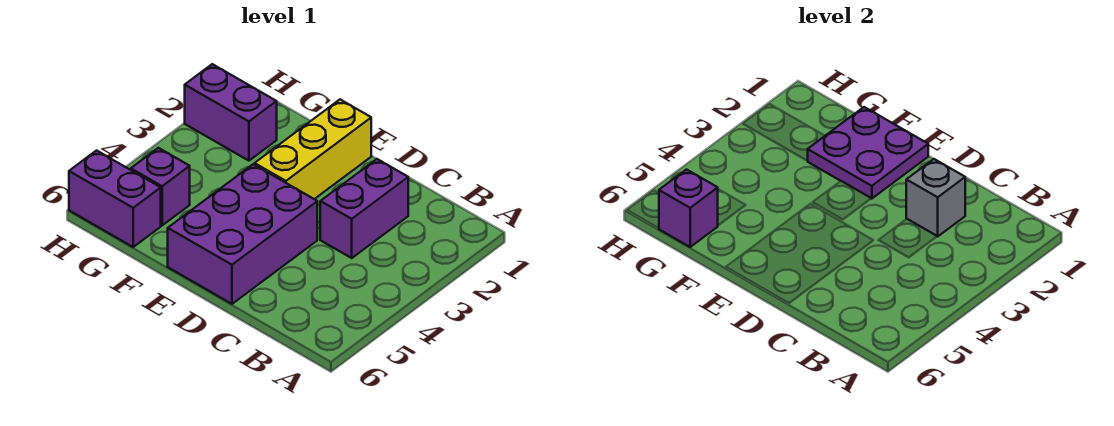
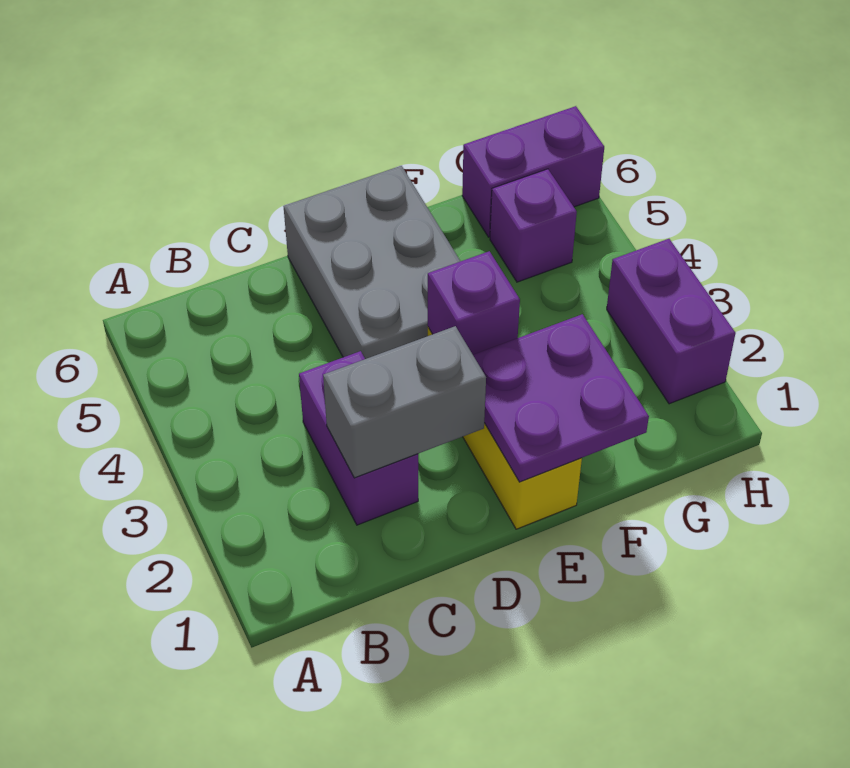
grey brick C2 level 2 -> grey brick C2:D2 level 2
purple brick D4:E6 level 1 -> grey brick D4:E6 level 1
purple brick G2:H2 level 1 -> purple brick H2:H3 level 1
purple brick G6 level 2 -> purple brick E3 level 2

